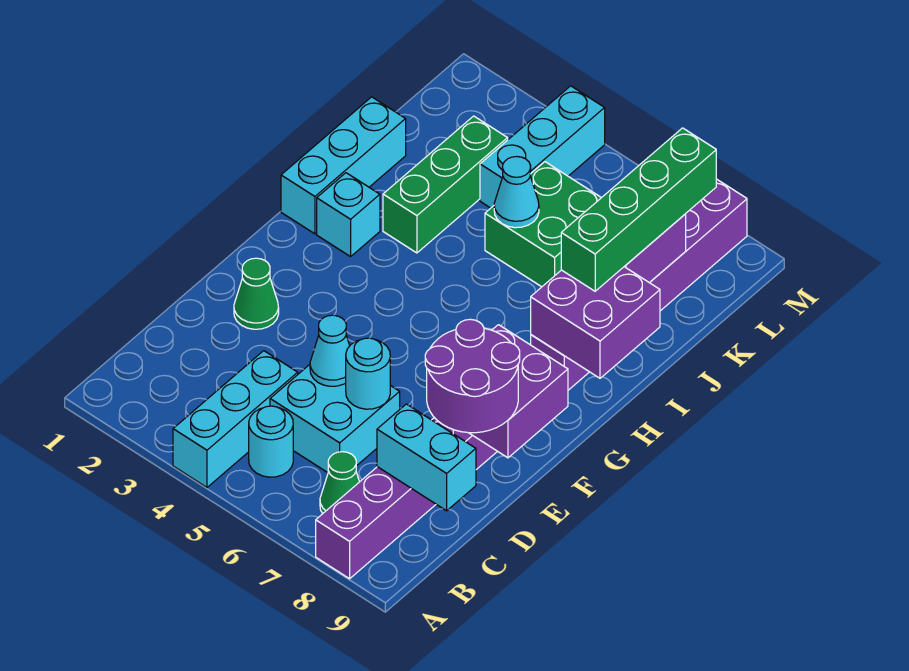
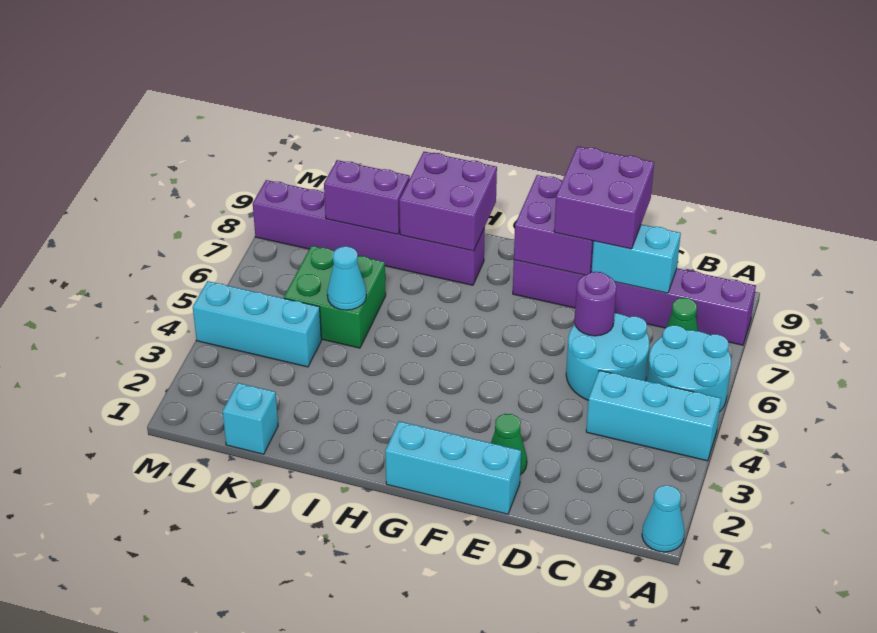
cyan round brick B5 level 1 -> cyan round brick A5:B6 level 1
cyan brick C5:D6 level 1 -> cyan round brick C5:D6 level 1
cyan brick C8:C9 level 2 -> cyan brick C8:D8 level 2
cyan cone D5 level 2 -> cyan cone A1 level 1
cyan round brick D6 level 2 -> purple round brick D6 level 2
purple round brick D8:E9 level 3 -> purple brick D8:E9 level 3
cyan brick H1:J1 level 1 -> cyan brick E1:G1 level 1
cyan brick H2 level 1 -> cyan brick K1 level 1
green brick I3:K3 level 1 -> none
green brick I8:L8 level 3 -> none

